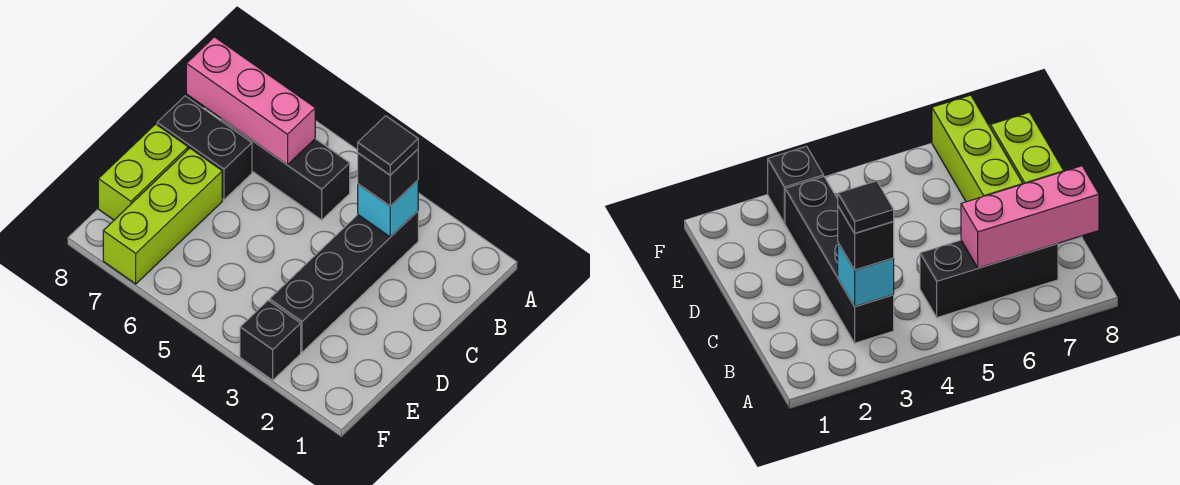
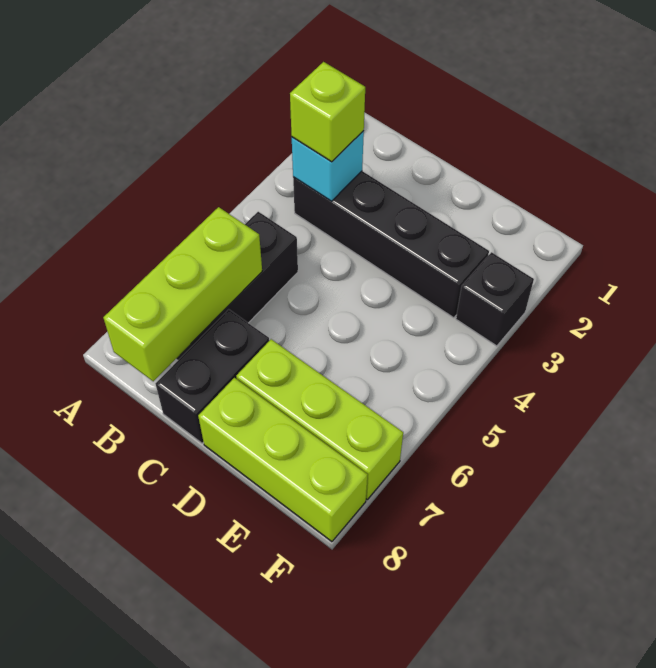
black brick B3 level 3 -> lime brick B3 level 3
black tile B3 level 4 -> none
pink brick B6:B8 level 2 -> lime brick B6:B8 level 2
lime brick D8:E8 level 1 -> lime brick D8:F8 level 1

